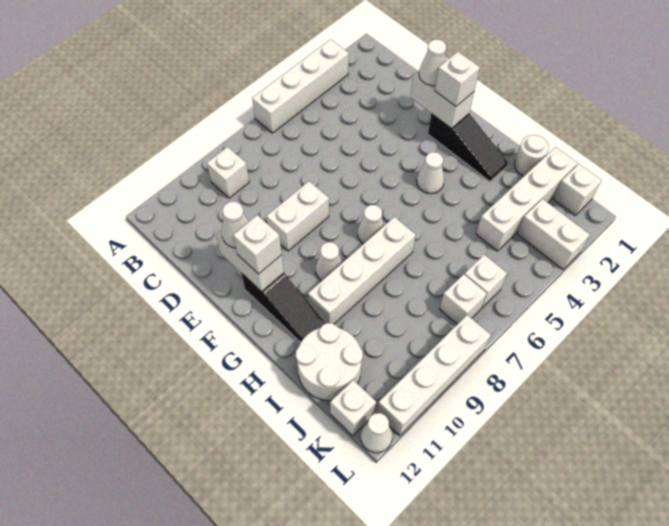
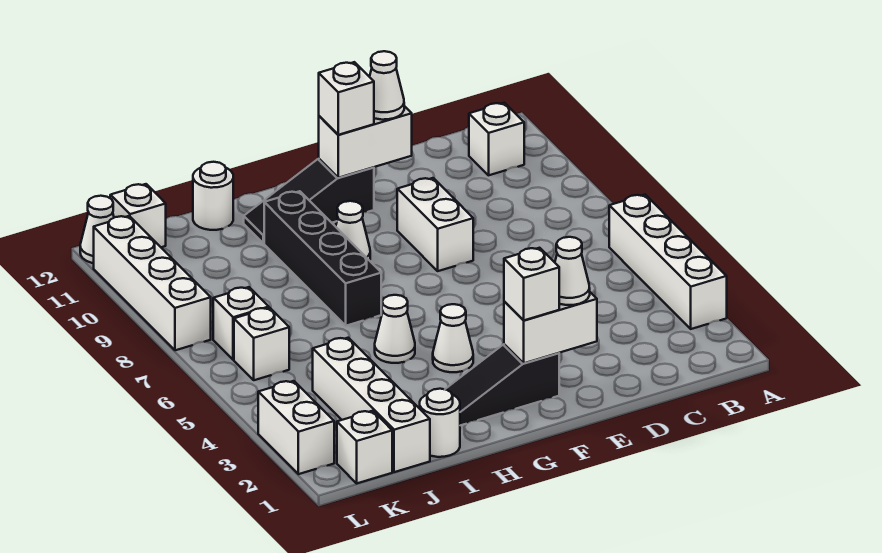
white brick B9 level 1 -> white brick B11 level 1
white cone G7 level 1 -> white cone H5 level 1
white brick H7:H10 level 1 -> black brick H7:H10 level 1
white round brick I11:J12 level 1 -> white round brick I12 level 1
white brick K3:L3 level 1 -> white brick L2:L3 level 1

